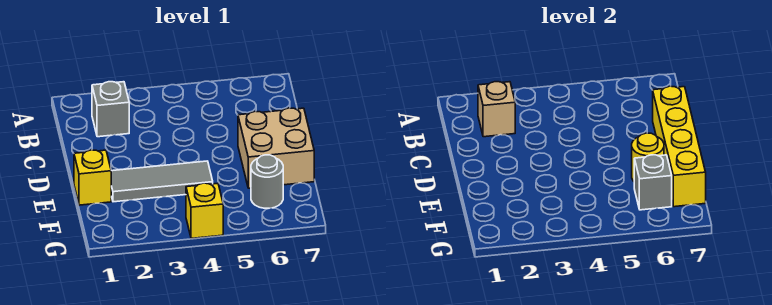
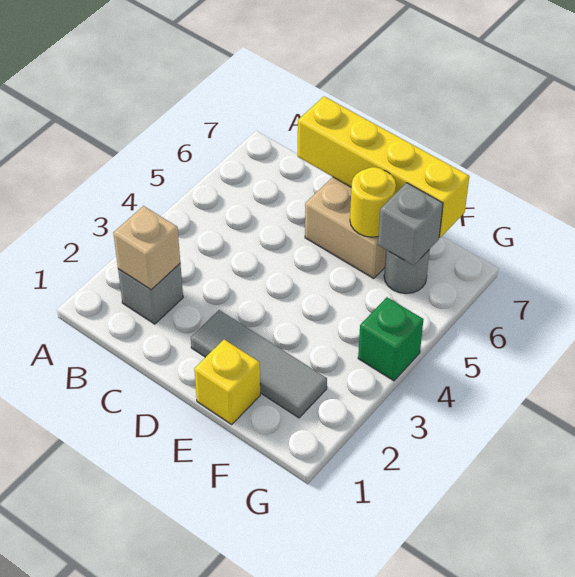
grey tile E2:E4 level 1 -> grey tile D2:F2 level 1
yellow brick G4 level 1 -> green brick G4 level 1

